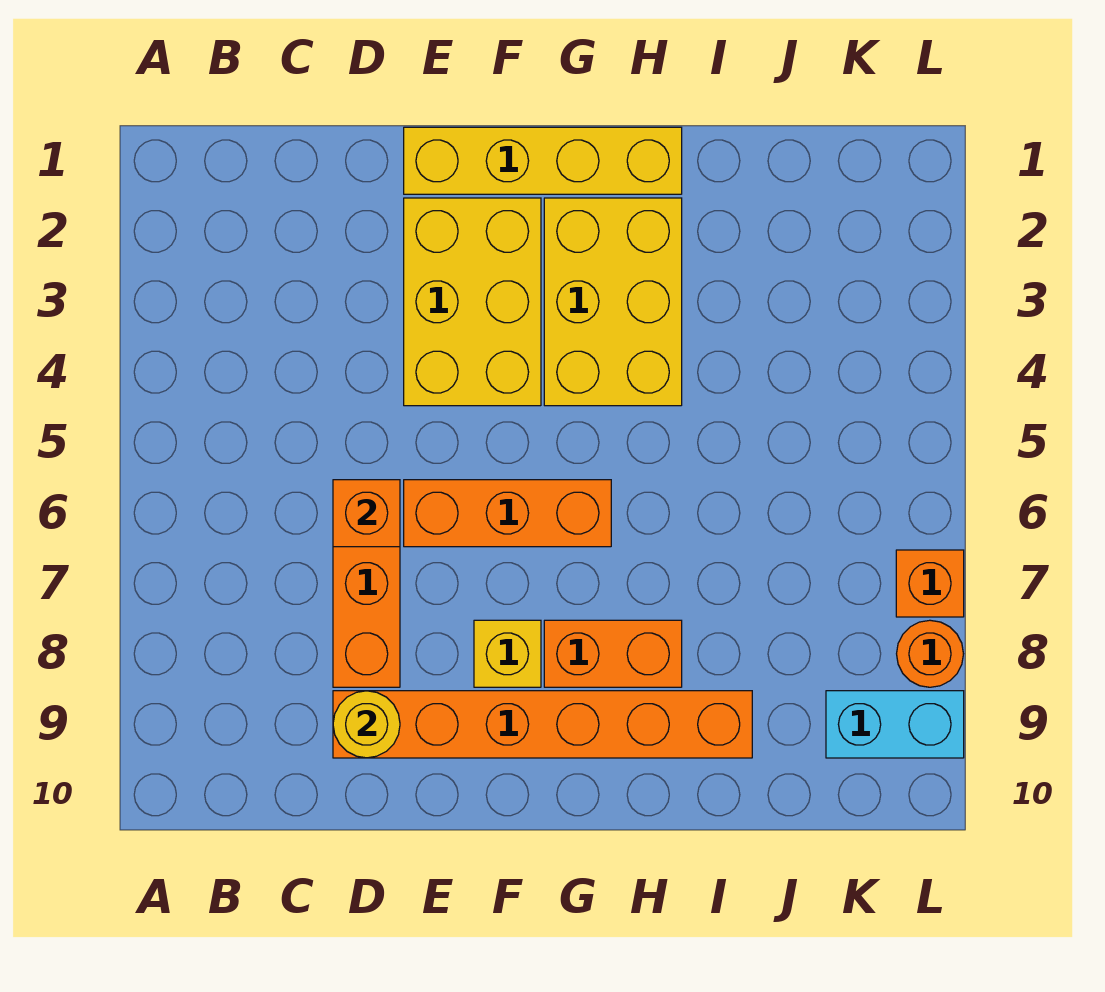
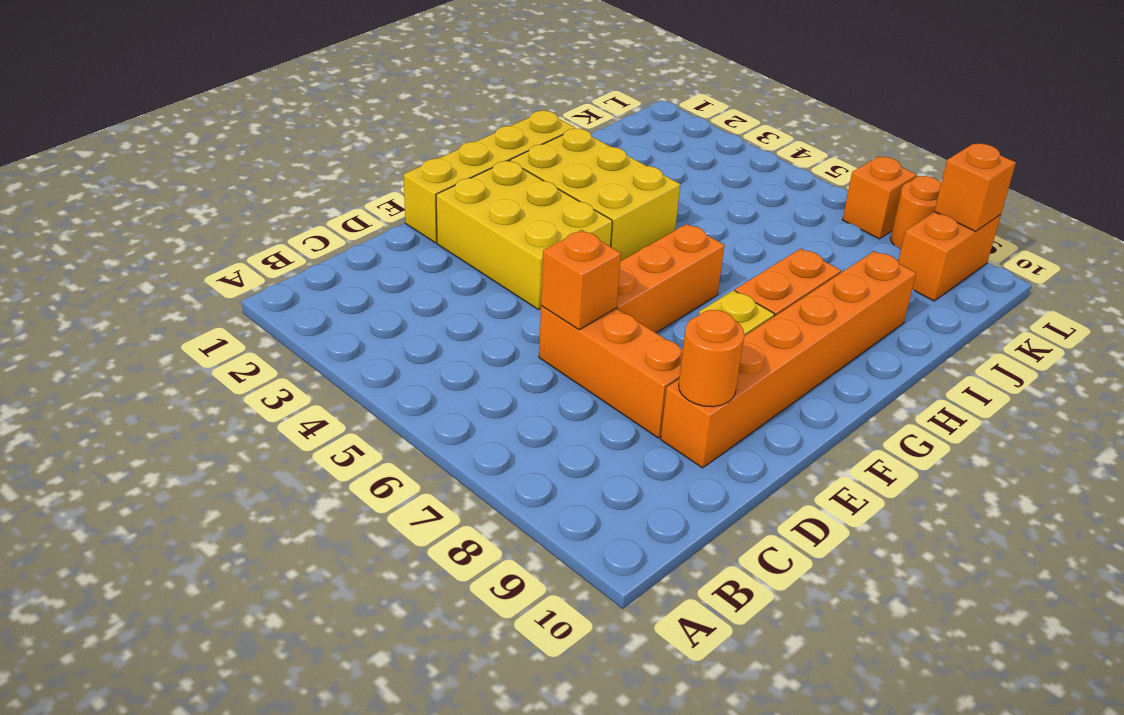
yellow round brick D9 level 2 -> orange round brick D9 level 2
cyan brick K9:L9 level 1 -> orange brick K9:L9 level 1
none -> orange brick L9 level 2

